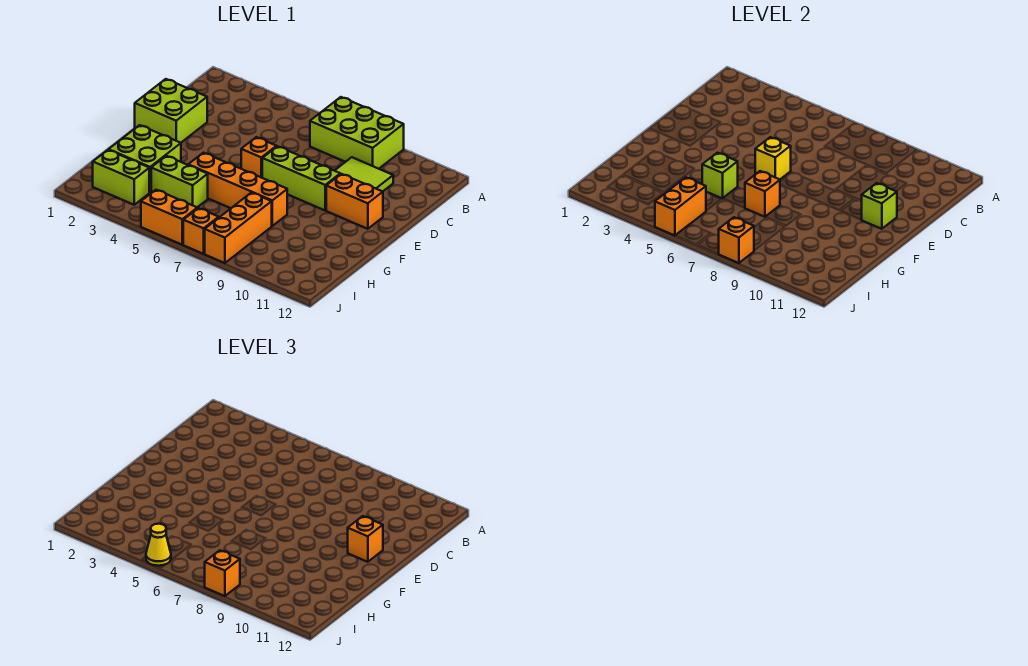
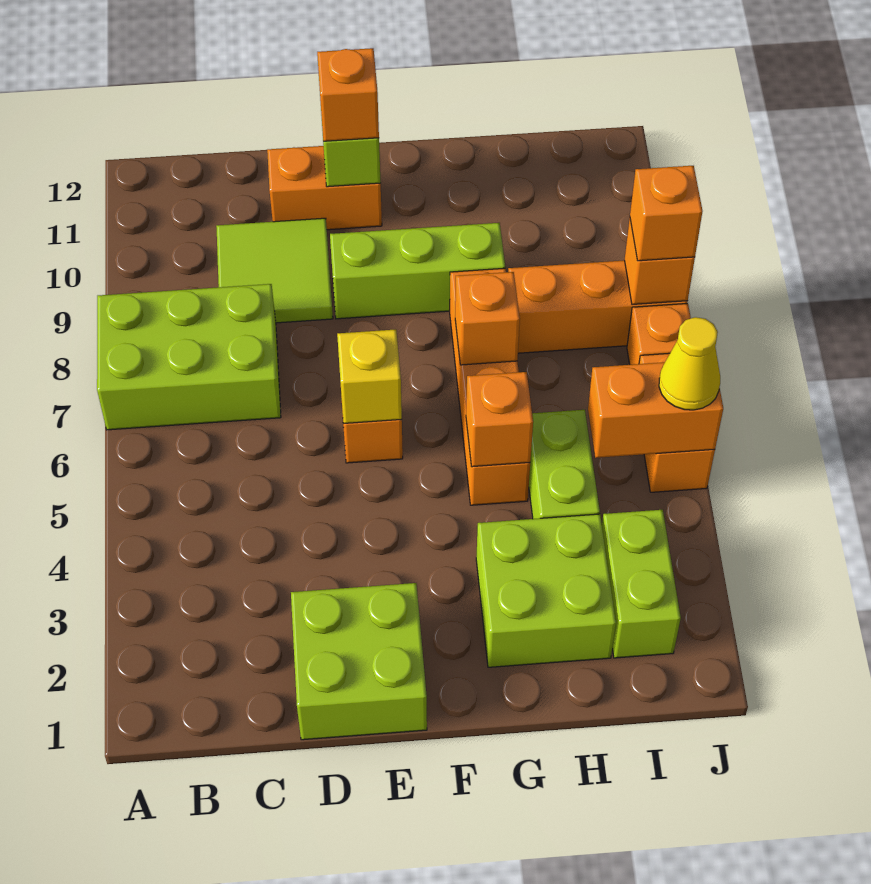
lime brick A7:B9 level 1 -> lime brick A7:C8 level 1
lime brick E7:E9 level 1 -> lime brick E9:G9 level 1
orange brick E10:E11 level 1 -> orange brick D11:E11 level 1
lime brick G5 level 2 -> orange brick G5 level 2

